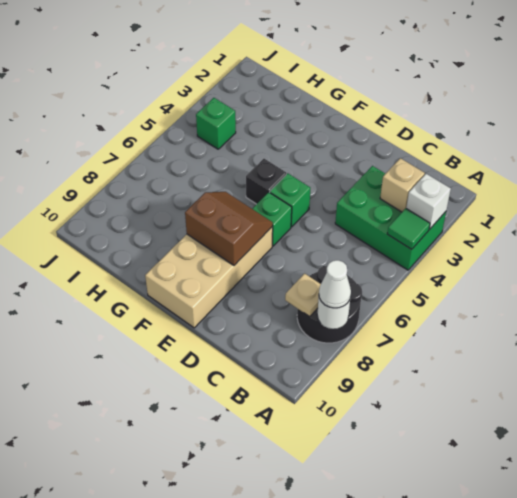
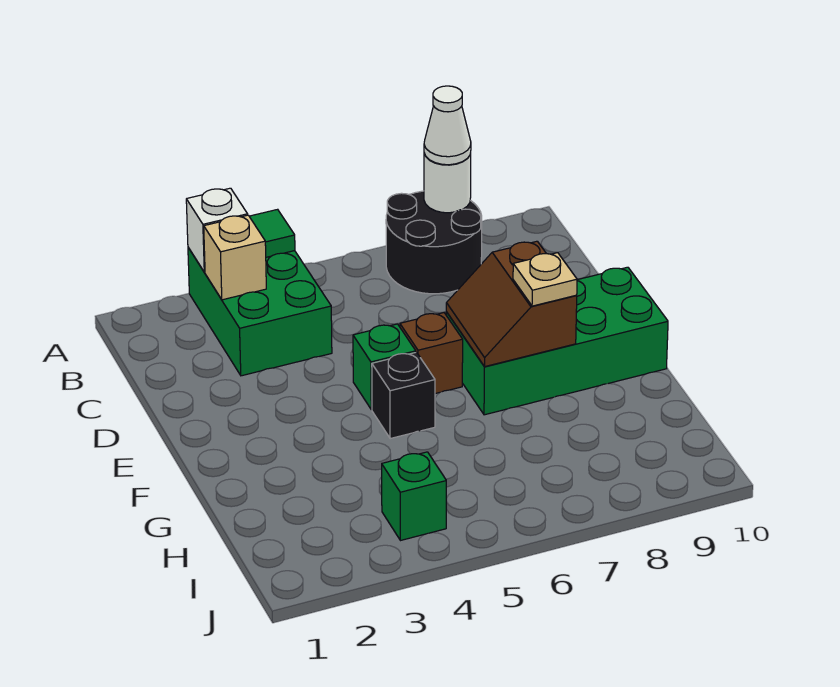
tan plate B8 level 2 -> tan plate F8 level 3
green brick E6 level 1 -> brown brick E6 level 1
tan brick E7:F10 level 1 -> green brick E7:F10 level 1

